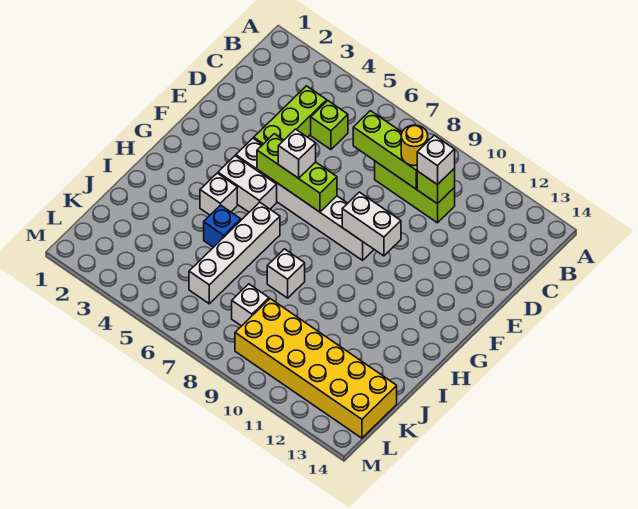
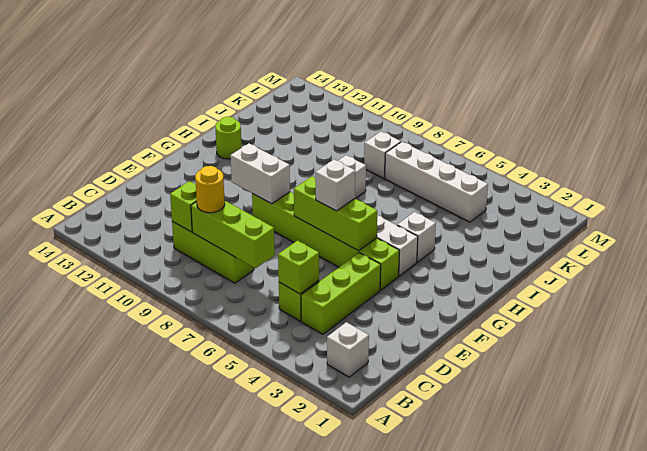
none -> lime brick C5 level 2
white brick C10 level 3 -> white brick B2 level 1
white brick F4:F9 level 1 -> lime brick F4:F9 level 1
white brick H6:K6 level 1 -> white brick K4:K7 level 1
none -> lime round brick H13 level 1
blue brick I5 level 1 -> none
yellow brick K9:L14 level 1 -> none

